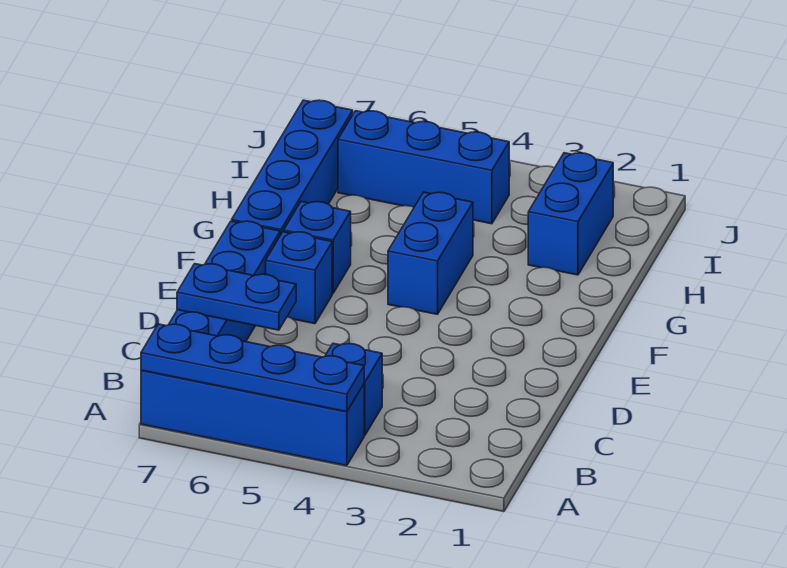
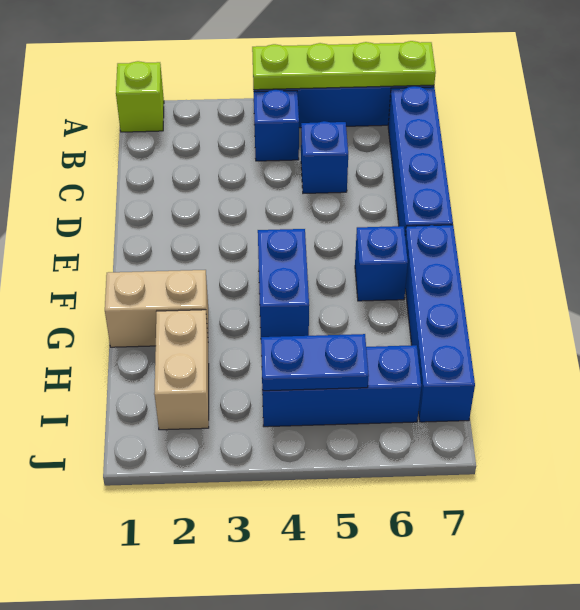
none -> lime brick A1 level 1
blue plate A4:A7 level 2 -> lime plate A4:A7 level 2
blue plate C6:C7 level 2 -> blue plate I4:I5 level 2
blue brick E6 level 1 -> blue brick C5 level 1
none -> tan brick G1:G2 level 1
blue brick H2:I2 level 1 -> tan brick H2:I2 level 1

